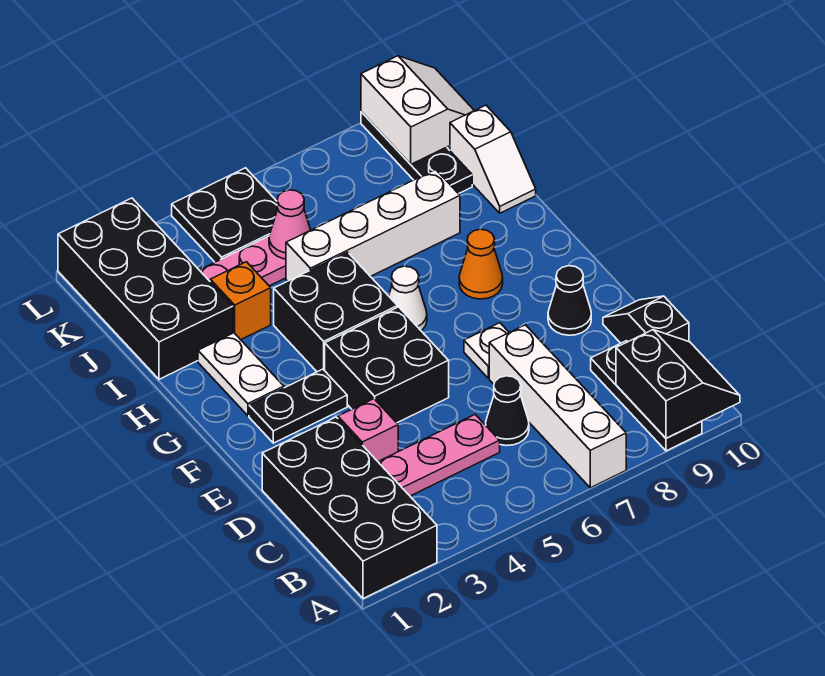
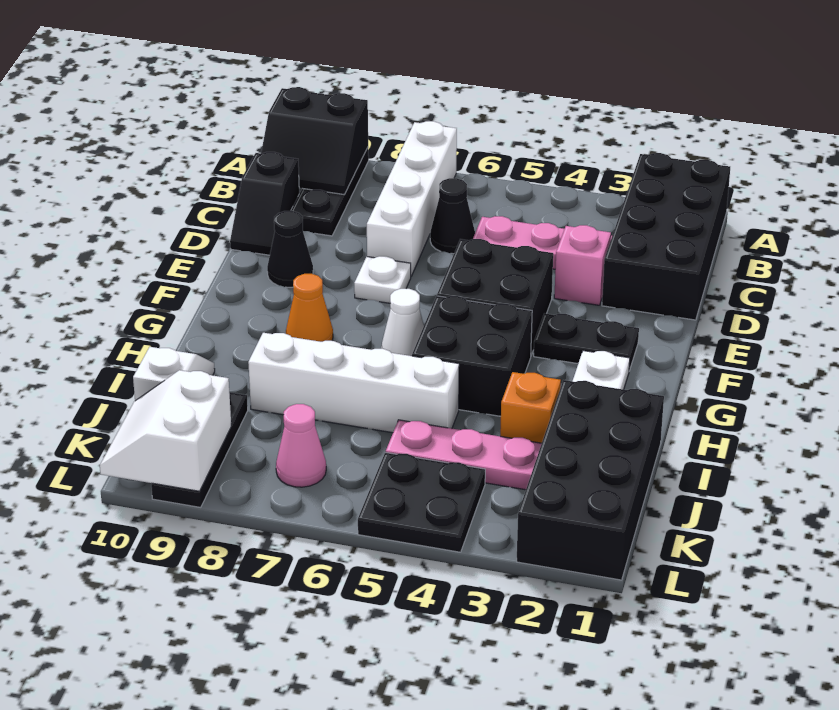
black slope A9:B10 level 2 top 9 -> black slope A9:B10 level 2 top A
pink cone J5 level 2 -> pink cone K7 level 1

